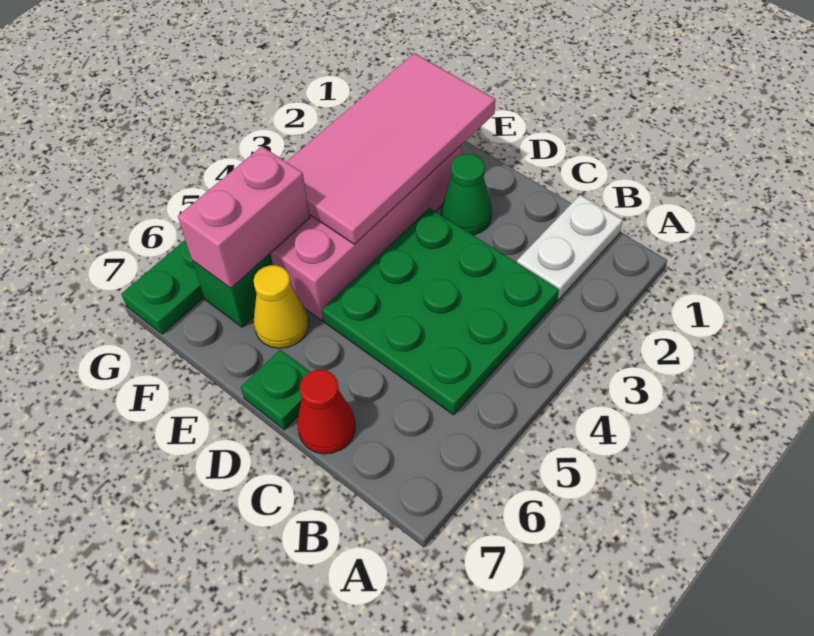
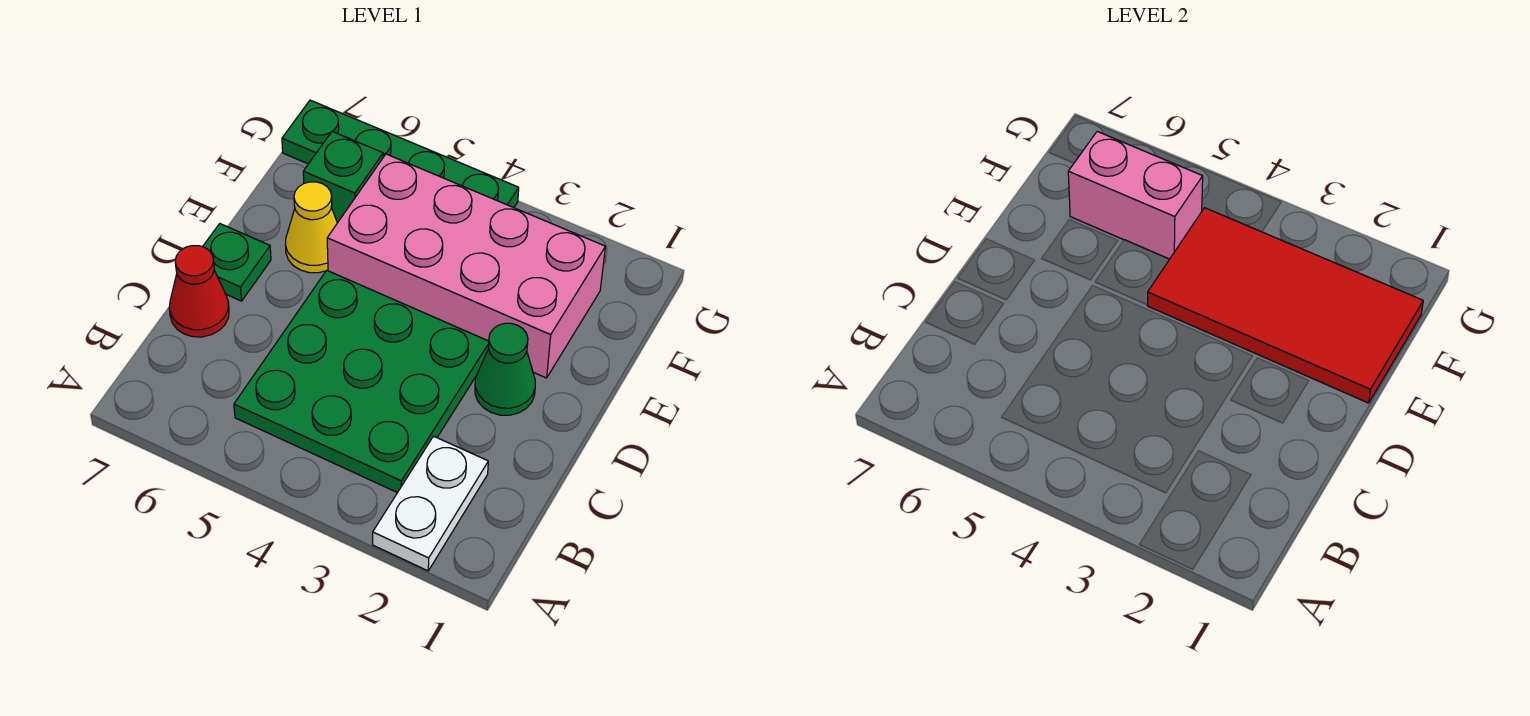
white plate B1:B2 level 1 -> white plate A2:B2 level 1
pink tile E1:F4 level 2 -> red tile E1:F4 level 2

